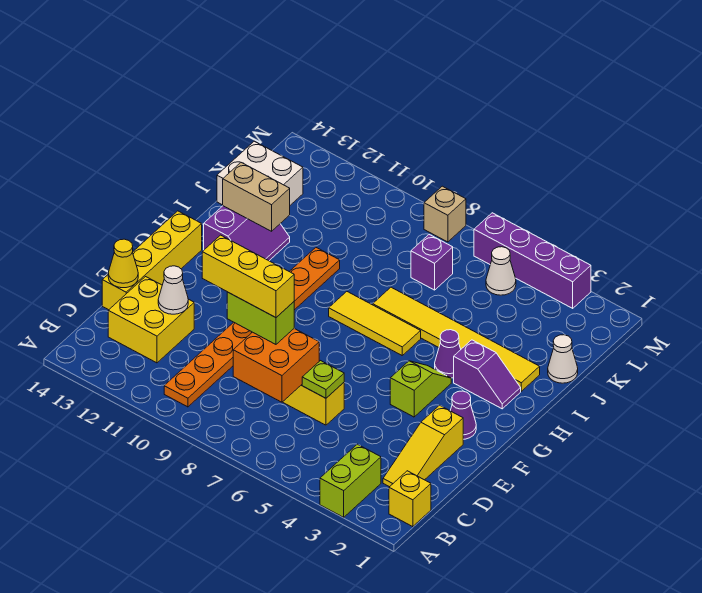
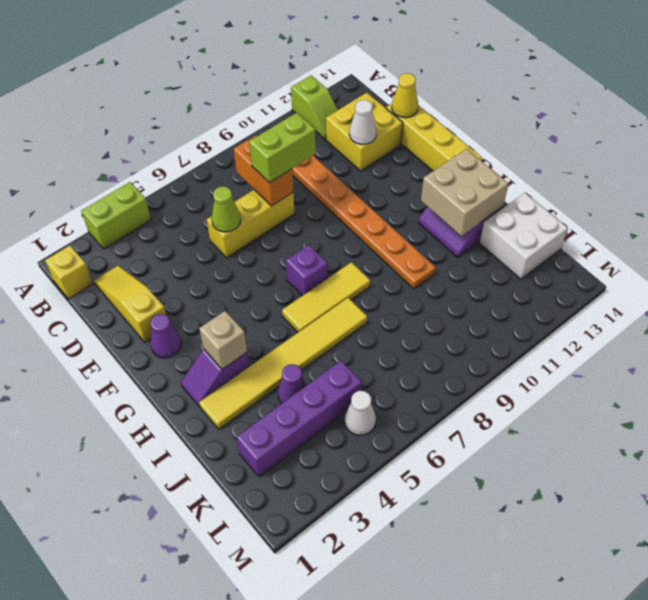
lime brick A3:B3 level 1 -> lime brick A3:A4 level 1
orange brick C7:D8 level 2 -> orange brick C8:D8 level 2
lime plate D6 level 2 -> lime cone D6 level 2
yellow brick D8:D10 level 4 -> none
lime slope F4:G4 level 1 top F -> lime slope A12:B12 level 1 top A
purple cone H4 level 1 -> purple cone J4 level 1
tan brick I12:I13 level 2 -> tan brick H12:I13 level 2
white cone J1 level 1 -> none
purple brick K7 level 1 -> purple brick G7 level 1
purple brick M3:M6 level 1 -> purple brick K2:K5 level 1
tan brick M8 level 1 -> tan brick H3 level 2

